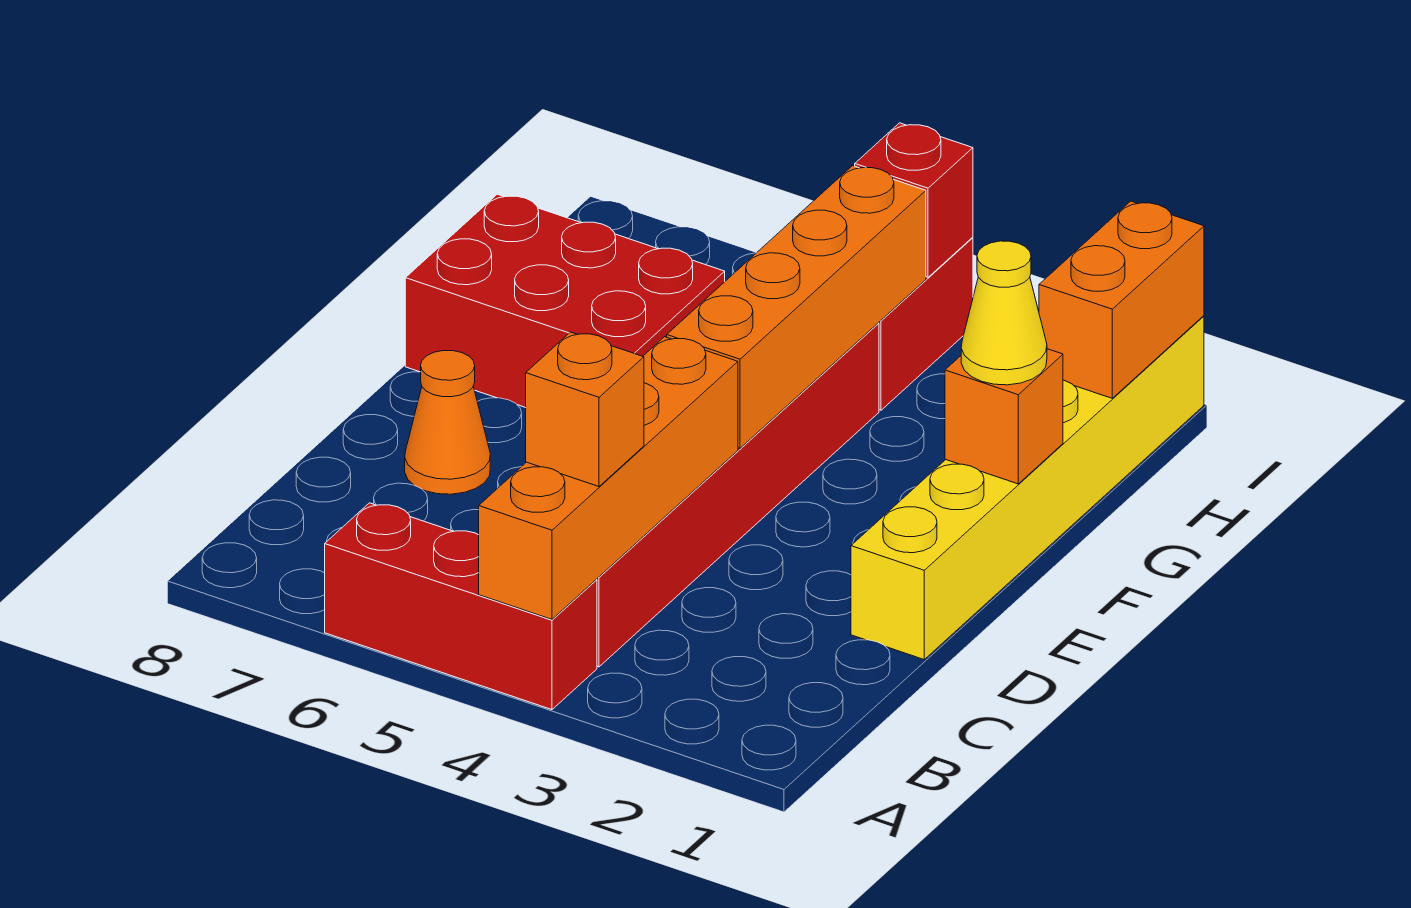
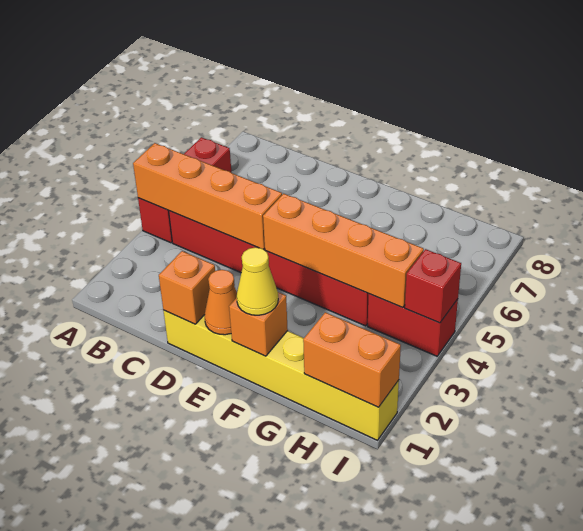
orange brick B4 level 3 -> orange brick D1 level 2
orange cone D7 level 1 -> orange cone E1 level 2
red brick F6:G8 level 1 -> none

